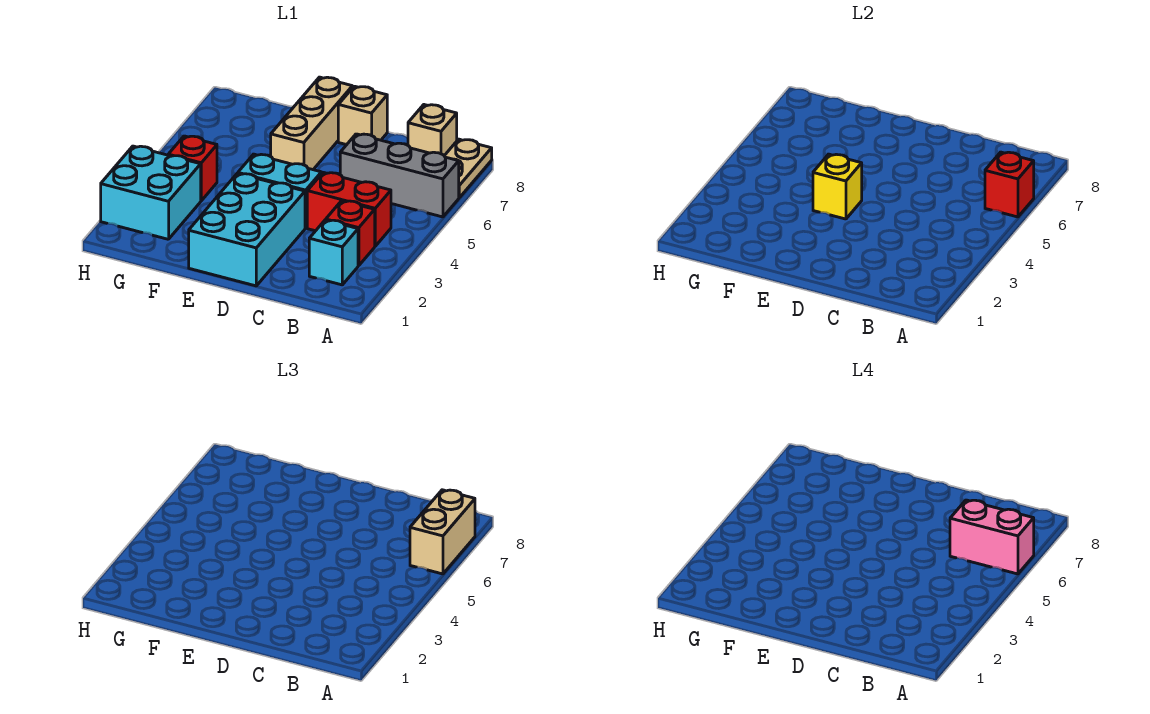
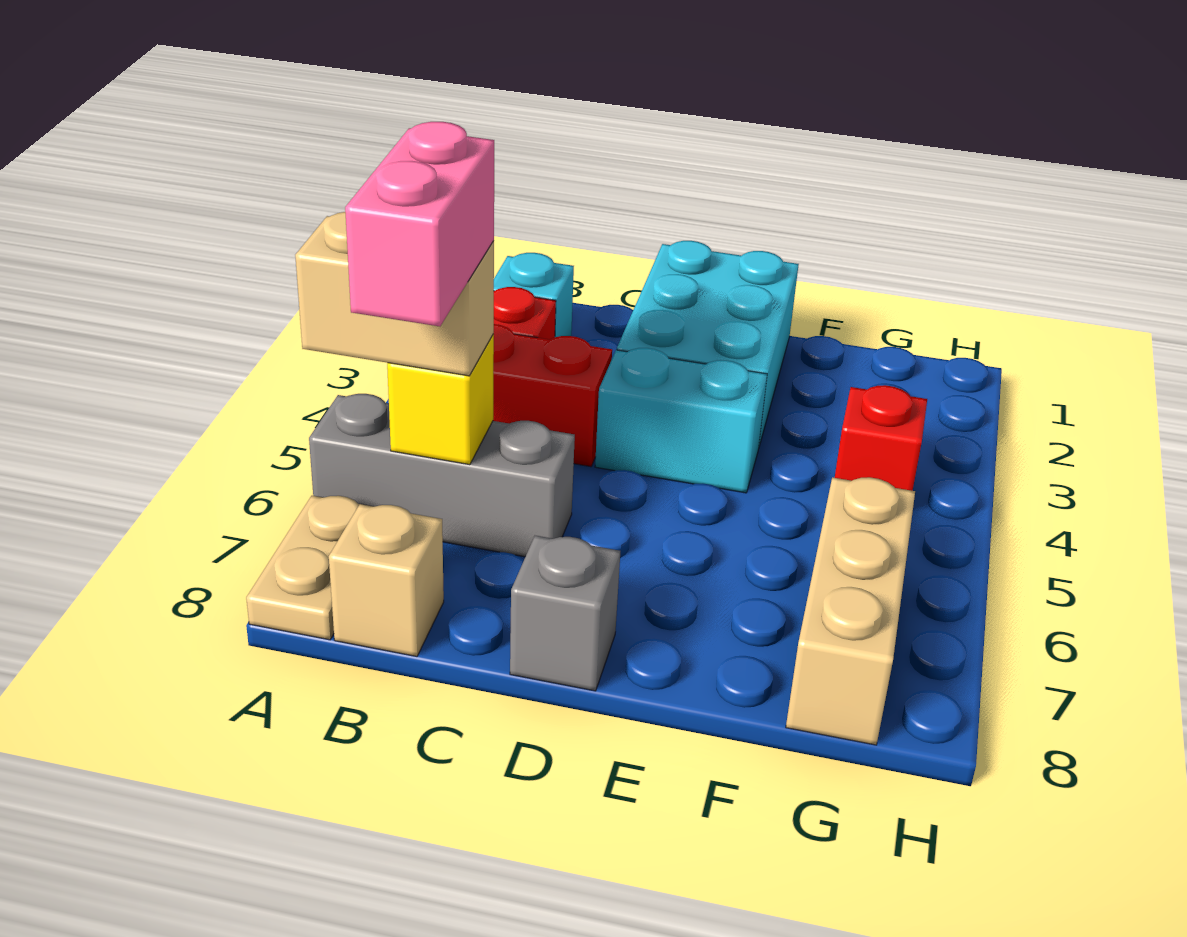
red brick A6 level 2 -> none
tan brick A6:A7 level 3 -> tan brick A6:B6 level 3
pink brick A6:B6 level 4 -> pink brick B6:B7 level 4
tan brick D8 level 1 -> grey brick D8 level 1
yellow brick E4 level 2 -> yellow brick B6 level 2
tan brick E6:E8 level 1 -> tan brick G6:G8 level 1
cyan brick G2:H3 level 1 -> none

